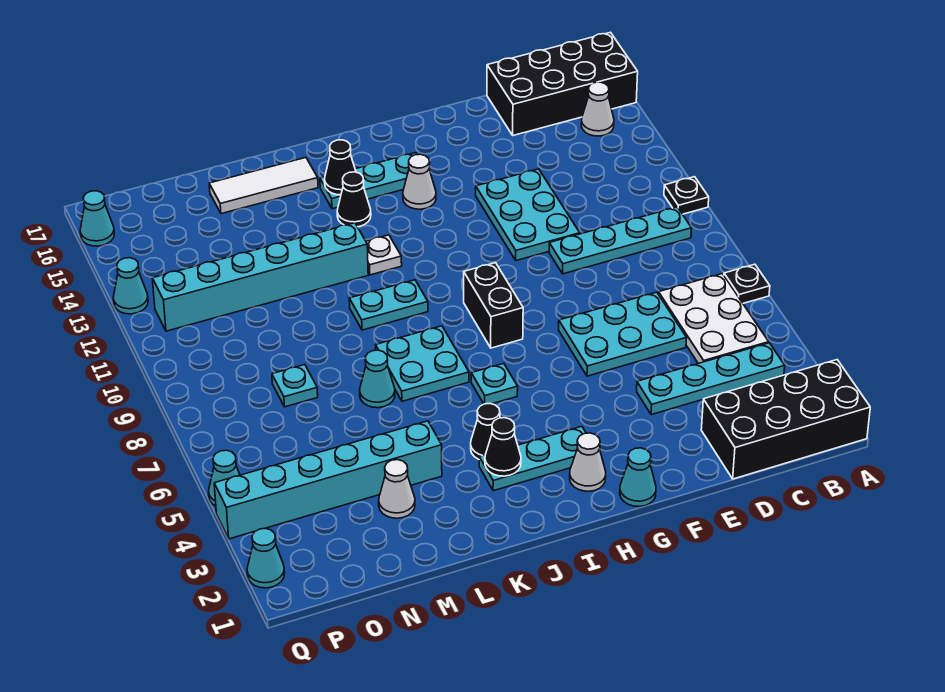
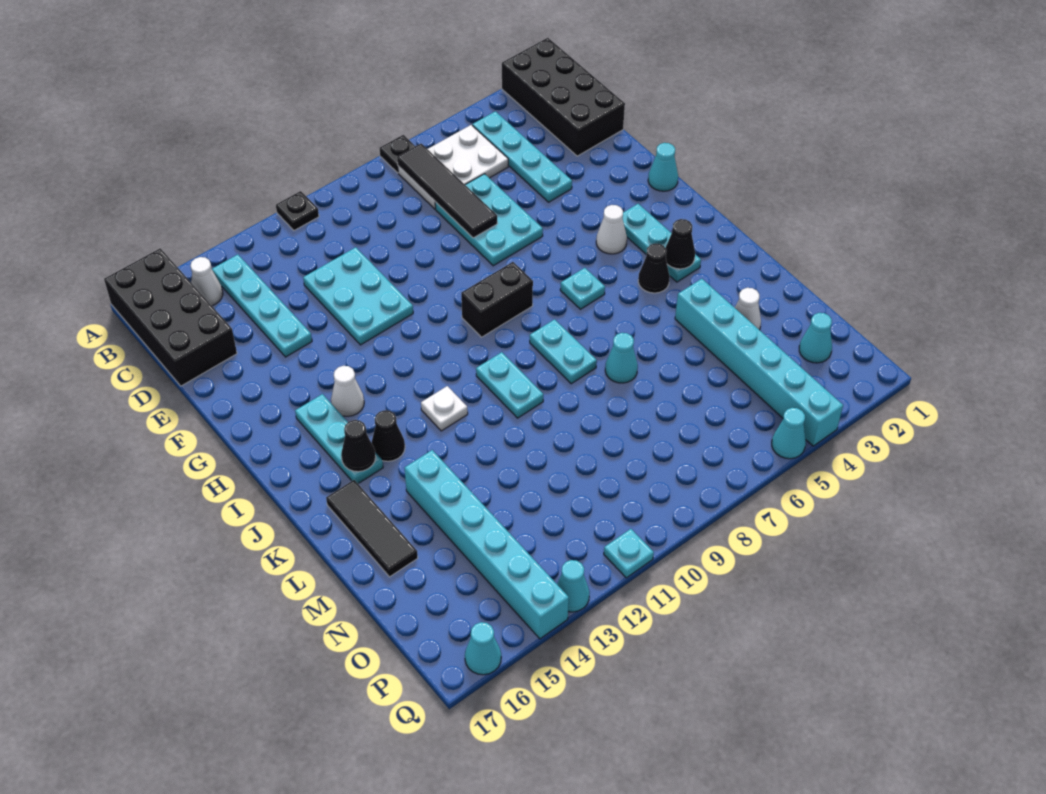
none -> black tile B7:E7 level 2
cyan plate B10:E10 level 1 -> cyan plate B14:E14 level 1
cyan plate E11:F13 level 1 -> cyan plate D11:F12 level 1
white cone H2 level 1 -> white cone H4 level 1
cyan plate J7:K8 level 1 -> cyan plate J8:K8 level 1
cyan brick K12:P12 level 1 -> cyan brick L14:Q14 level 1
white tile K16:M16 level 1 -> black tile K16:M16 level 1
cyan plate N8 level 1 -> cyan plate Q11 level 1
cyan cone Q2 level 1 -> cyan cone O2 level 1

